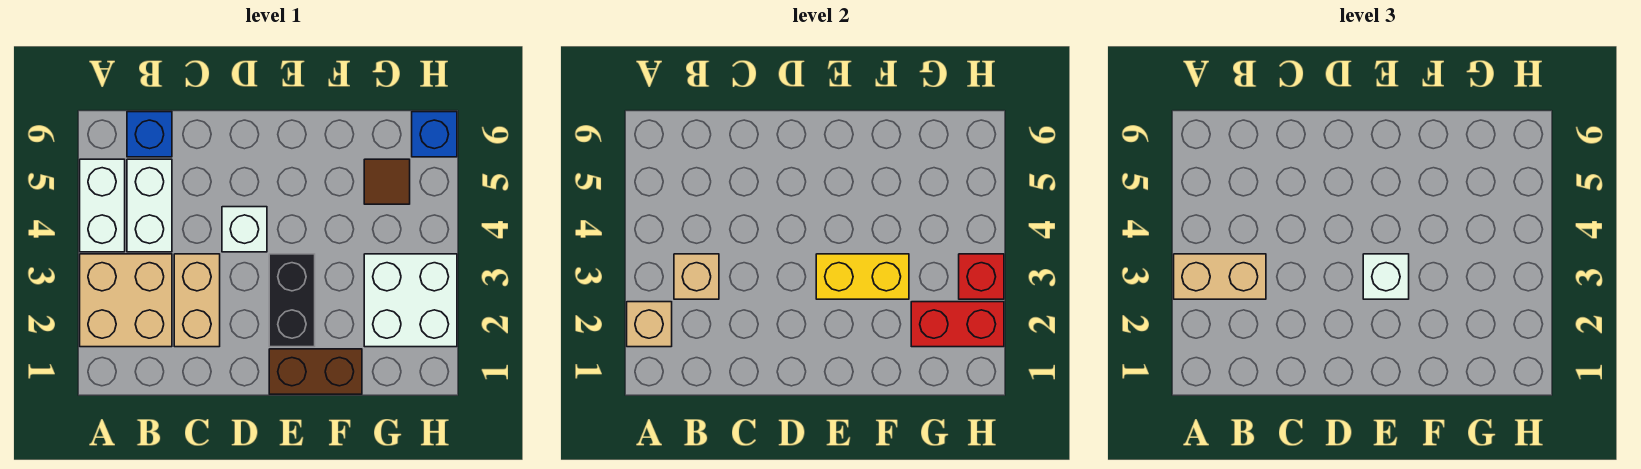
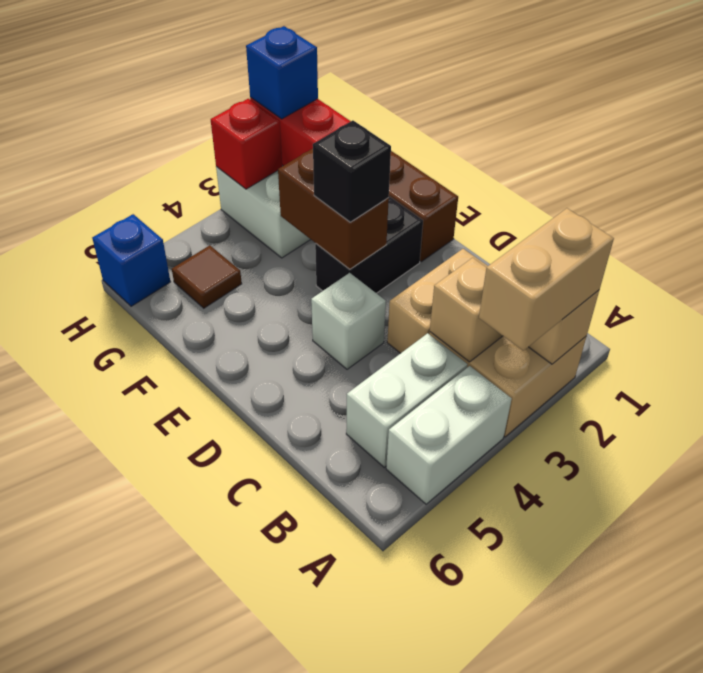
tan brick A3:B3 level 3 -> tan brick A2:A3 level 3
blue brick B6 level 1 -> blue brick H2 level 3
yellow brick E3:F3 level 2 -> brown brick E3:F3 level 2
white brick E3 level 3 -> black brick E3 level 3

